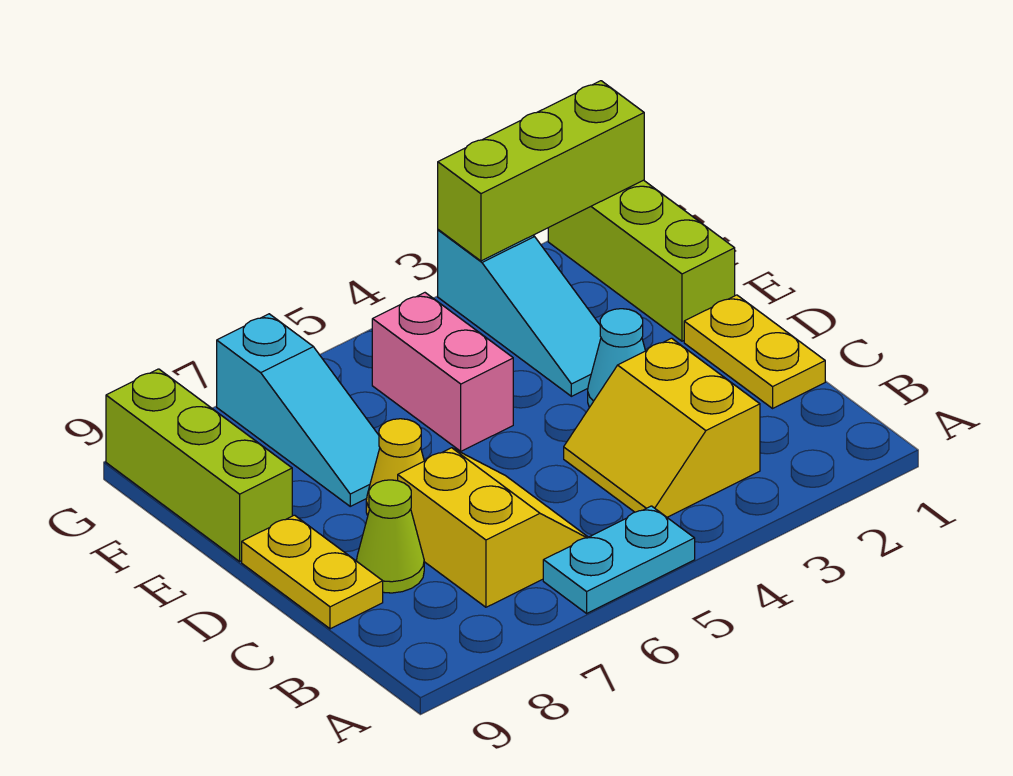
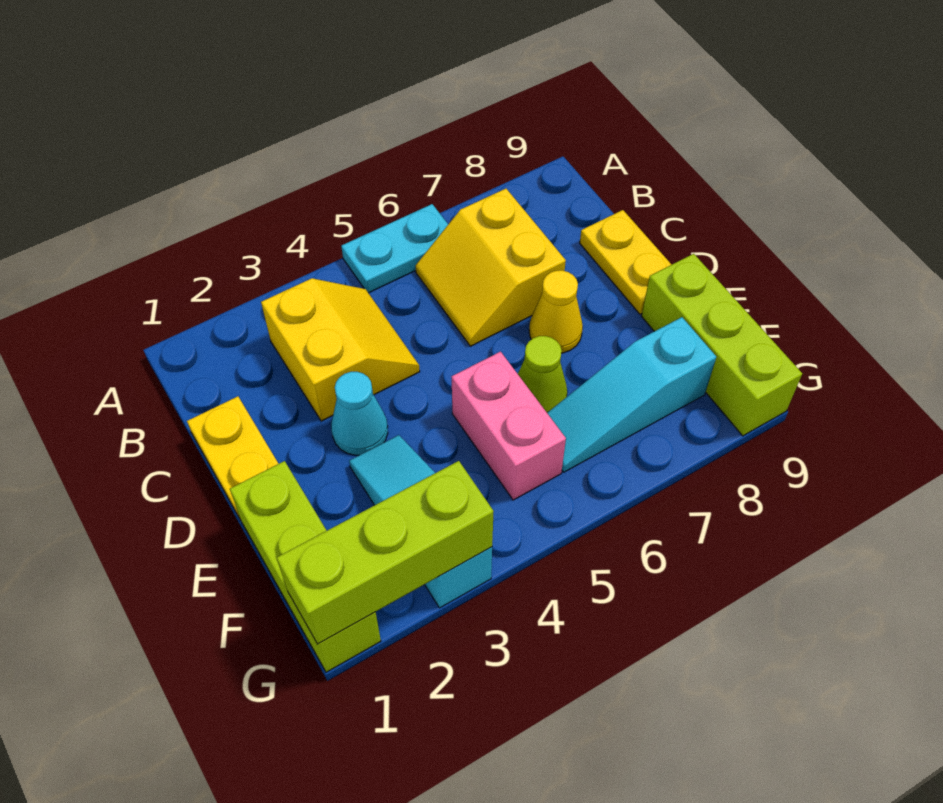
lime cone C8 level 1 -> lime cone E6 level 1
cyan slope E7:G7 level 1 top G -> cyan slope F6:F8 level 1 top 8

